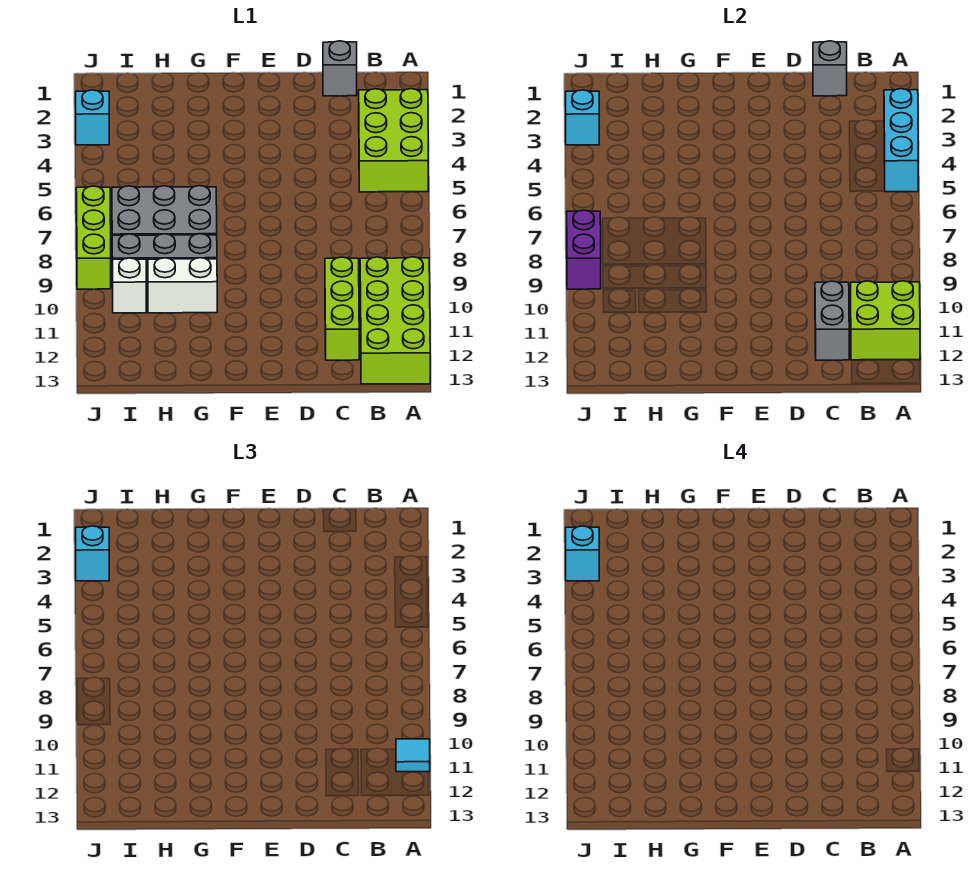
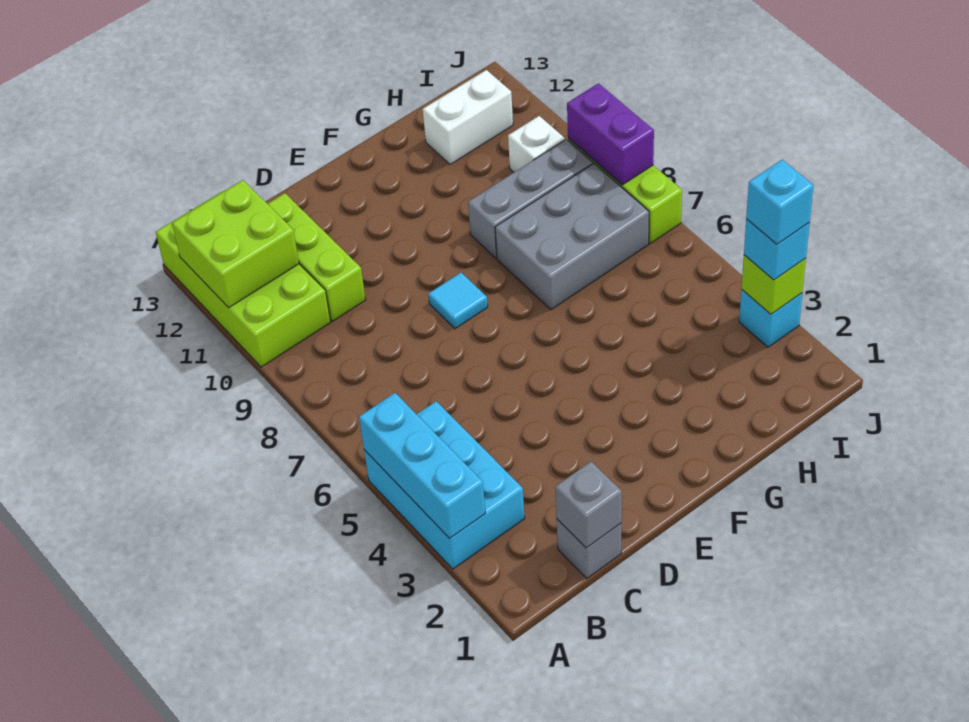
lime brick A3:B5 level 1 -> cyan brick A3:B5 level 1
cyan tile A11 level 3 -> cyan tile E8 level 1
grey brick C11:C12 level 2 -> none
white brick G10:H10 level 1 -> white brick H12:I12 level 1
cyan brick J3 level 2 -> lime brick J3 level 2

